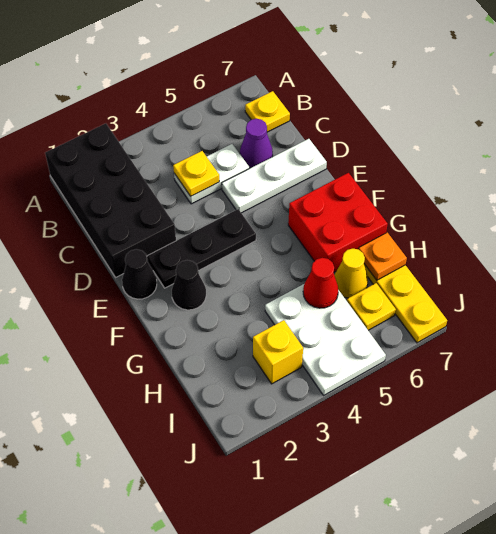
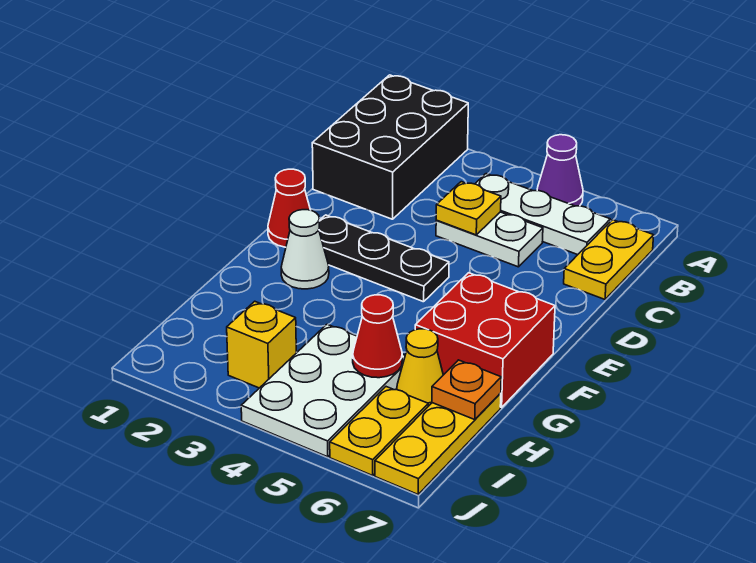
black brick A1:D2 level 1 -> black brick A1:C2 level 1
yellow plate B7 level 1 -> yellow plate B7:C7 level 1
purple cone C6 level 1 -> purple cone A5 level 1
white plate D5:D7 level 1 -> white plate B4:B6 level 1
black cone E1 level 1 -> red cone E1 level 1
black cone F2 level 1 -> white cone F2 level 1
yellow plate I6 level 1 -> yellow plate I6:J6 level 1

